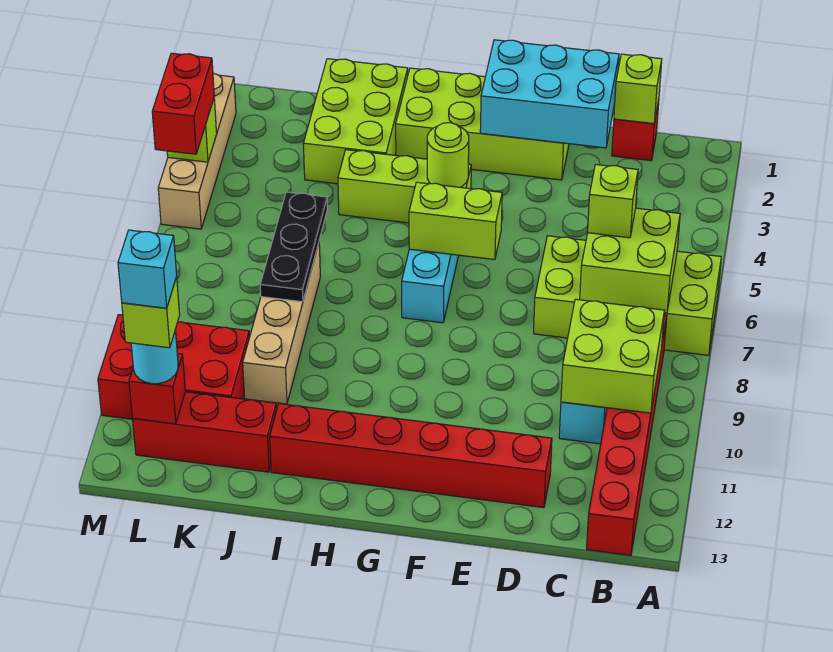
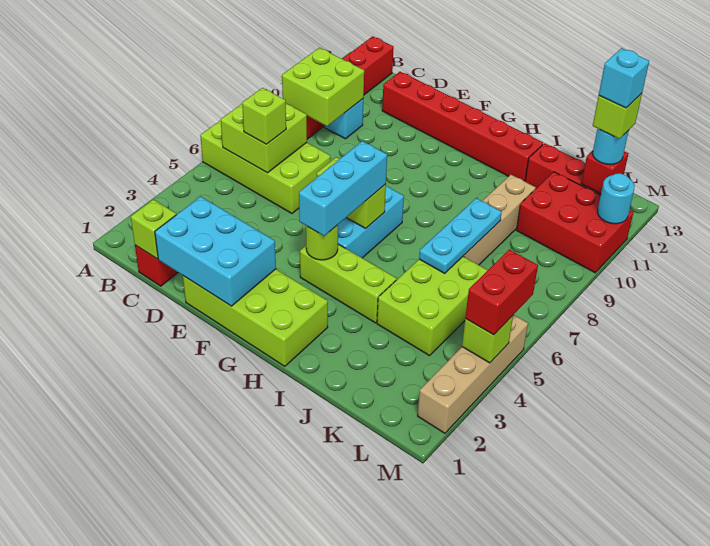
none -> cyan brick G4:G6 level 3
lime brick I1:J3 level 1 -> lime brick J4:K6 level 1
black plate J6:J8 level 2 -> cyan plate J6:J8 level 2
none -> cyan round brick M11 level 2

